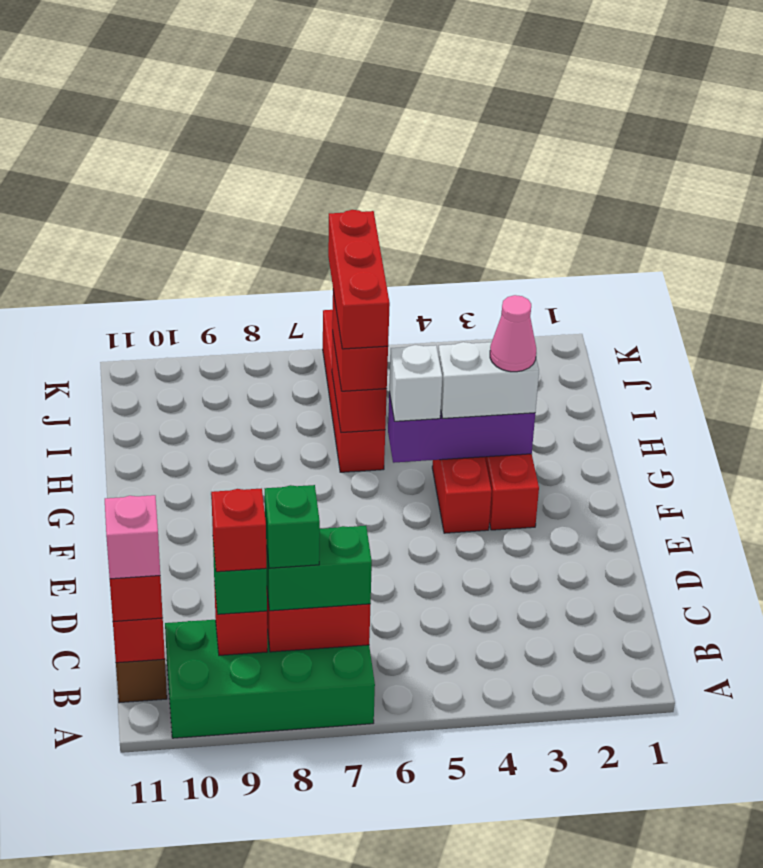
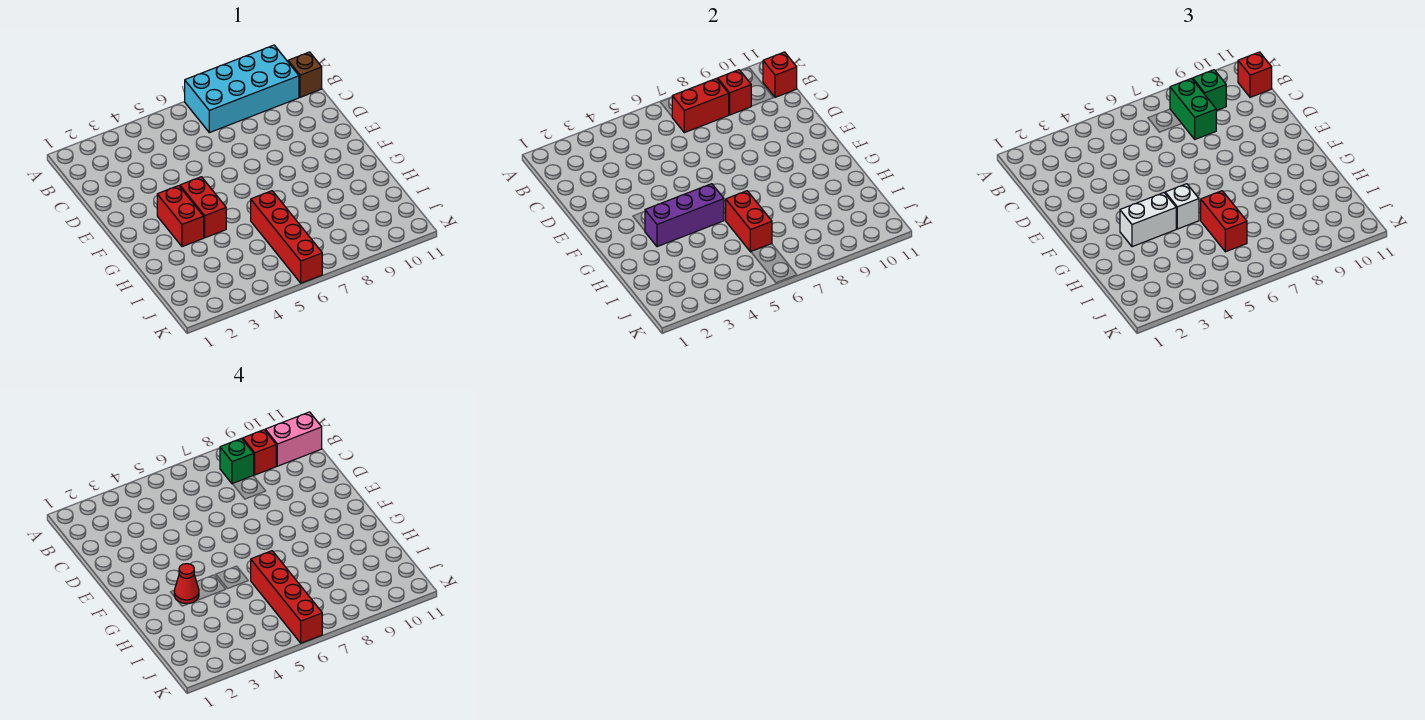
green brick A7:B10 level 1 -> cyan brick A7:B10 level 1
green brick B7:B8 level 3 -> green brick B8:C8 level 3
pink brick B11 level 4 -> pink brick B10:B11 level 4
pink cone G3 level 4 -> red cone G3 level 4
red brick H6:J6 level 4 -> red brick H6:K6 level 4

